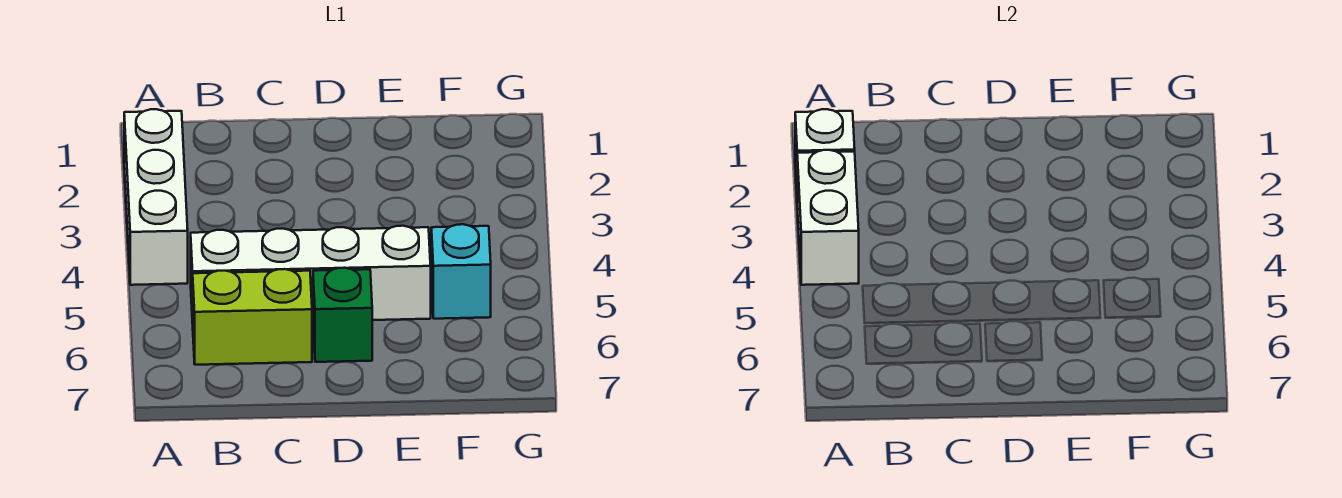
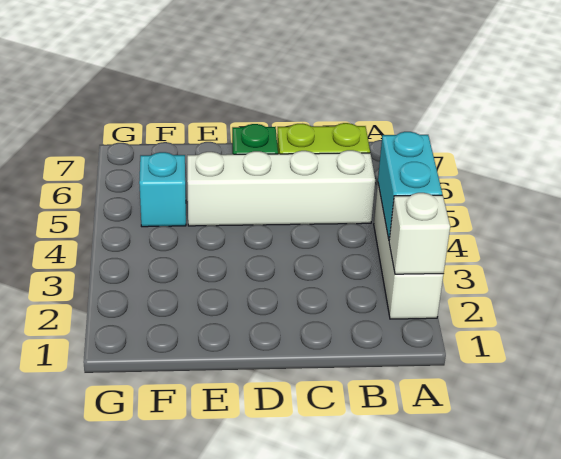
white brick A3:A4 level 2 -> cyan brick A3:A4 level 2

